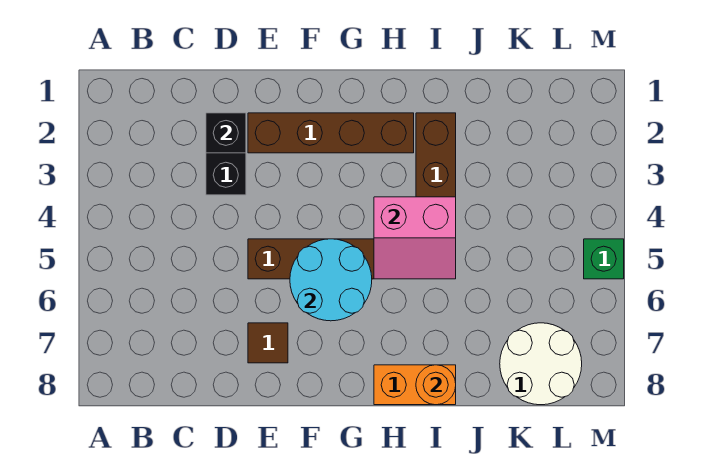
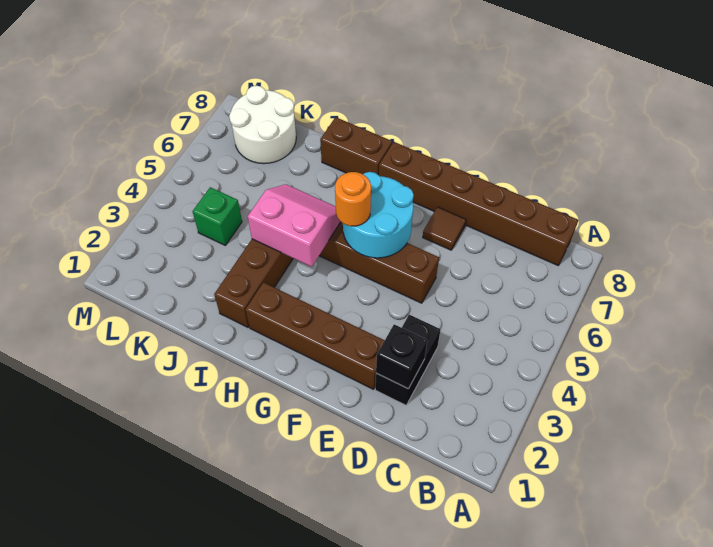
none -> brown brick B8:G8 level 1
orange brick H8:I8 level 1 -> brown brick H8:I8 level 1
orange round brick I8 level 2 -> orange round brick G5 level 3
green brick M5 level 1 -> green brick K4 level 1

